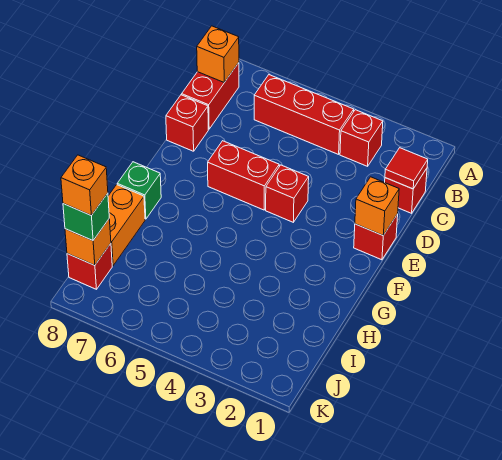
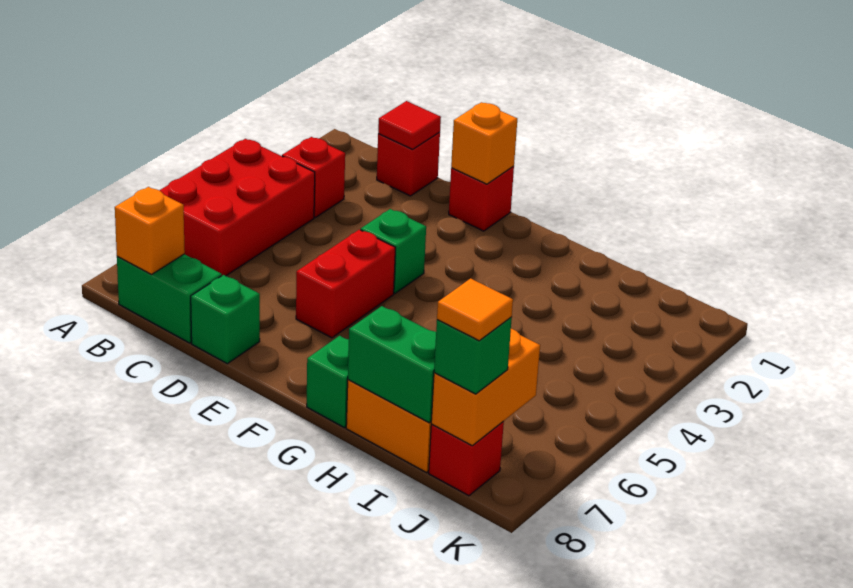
red brick B4:B6 level 1 -> red brick A4:B6 level 1
red brick B8:C8 level 1 -> green brick B8:C8 level 1
red brick D8 level 1 -> green brick D8 level 1
red brick E4 level 1 -> green brick E4 level 1
none -> green brick H8:I8 level 2
orange brick J8 level 2 -> orange brick J7:J8 level 2
orange brick J8 level 4 -> orange tile J8 level 4

